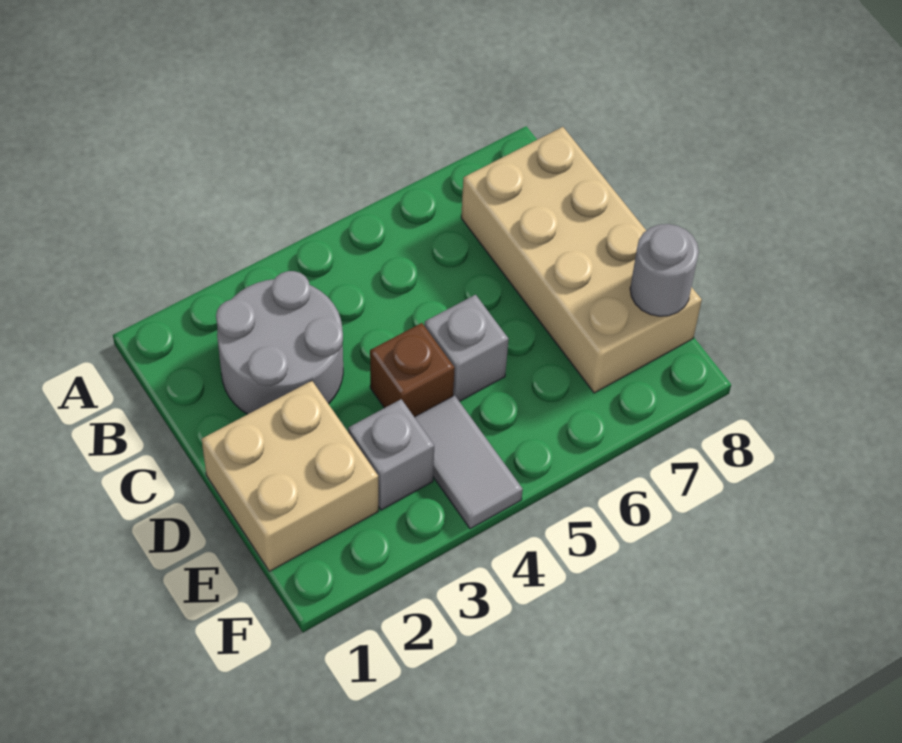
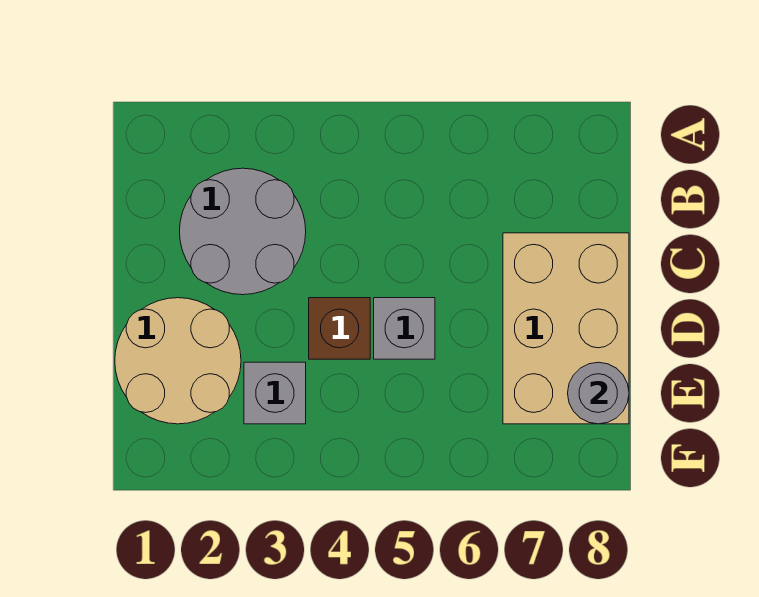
tan brick B7:E8 level 1 -> tan brick C7:E8 level 1
tan brick D1:E2 level 1 -> tan round brick D1:E2 level 1
grey tile E4:F4 level 1 -> none

